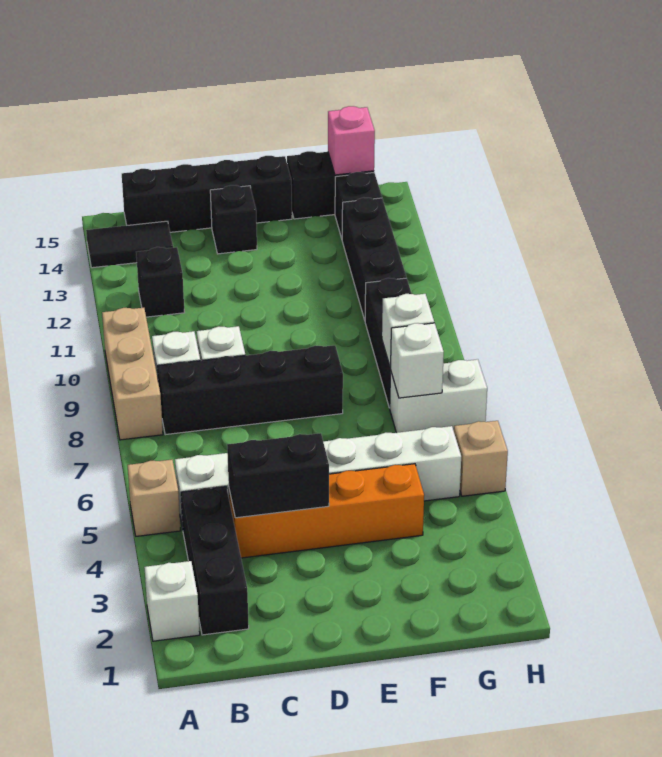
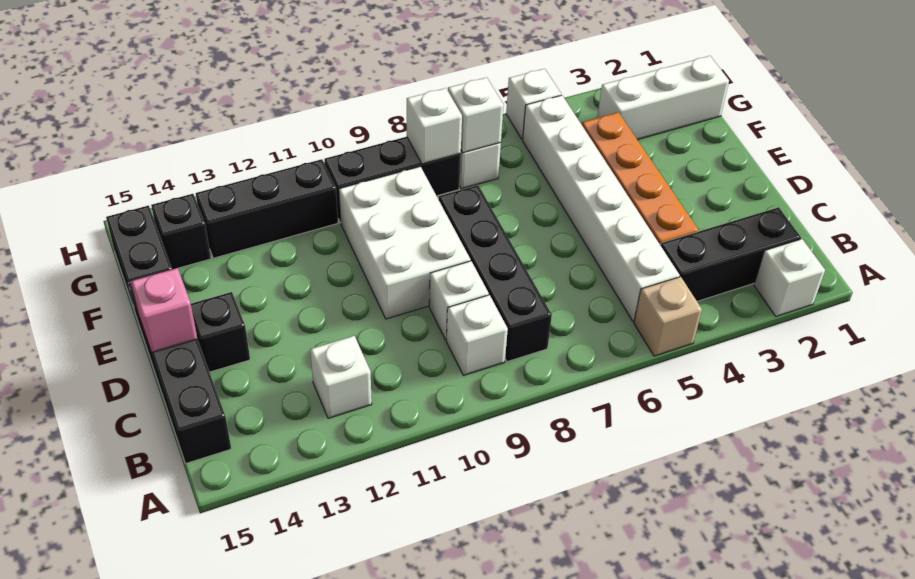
tan brick A8:A10 level 1 -> none
black tile A14:B14 level 1 -> none
black brick B12 level 1 -> white brick B12 level 1
black brick C4:D4 level 2 -> none
none -> white brick D9:F10 level 1
none -> white brick G1:G3 level 1
pink brick G15 level 2 -> pink brick D15 level 2
tan brick H5 level 1 -> white brick H5 level 1

